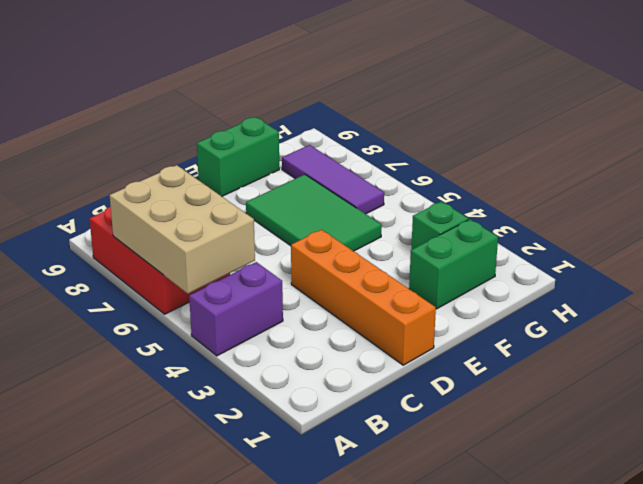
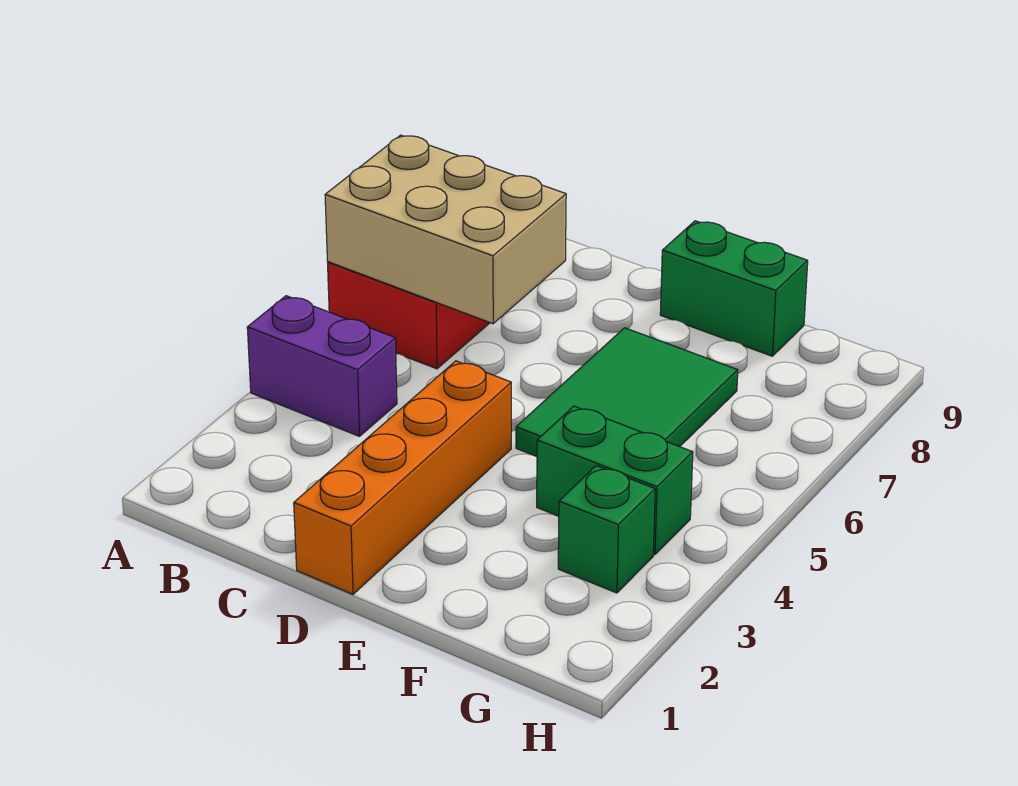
tan brick A5:B7 level 2 -> tan brick A6:C7 level 2
green brick F2:G2 level 1 -> green brick F4:G4 level 1
purple tile G6:G8 level 1 -> none

